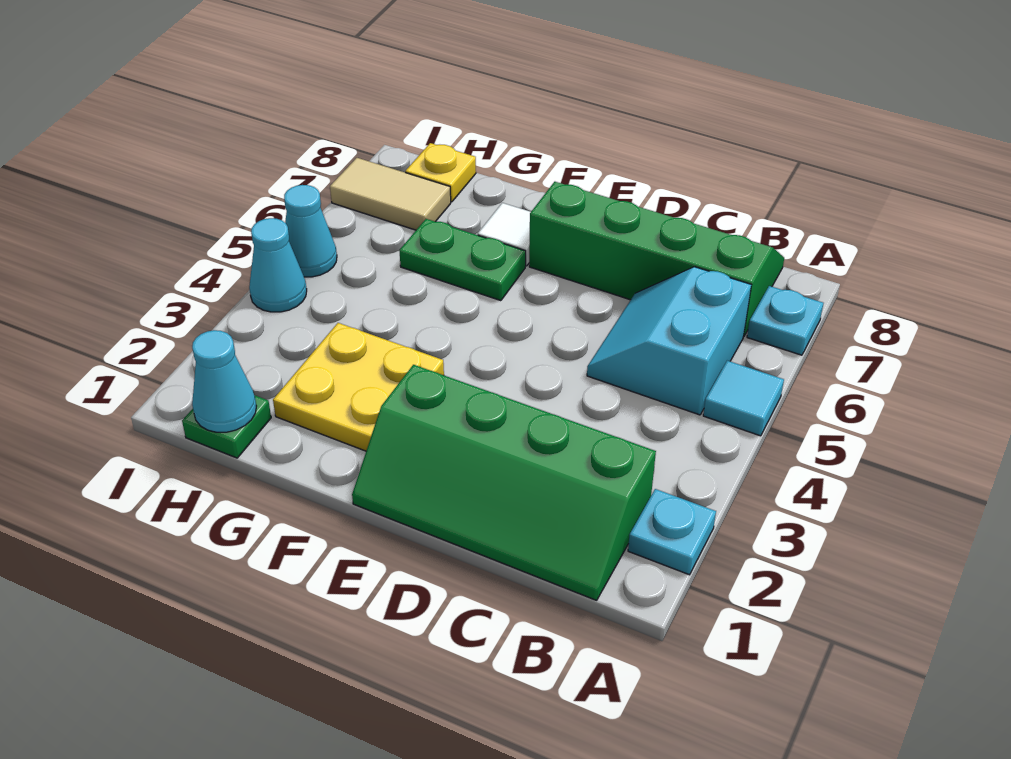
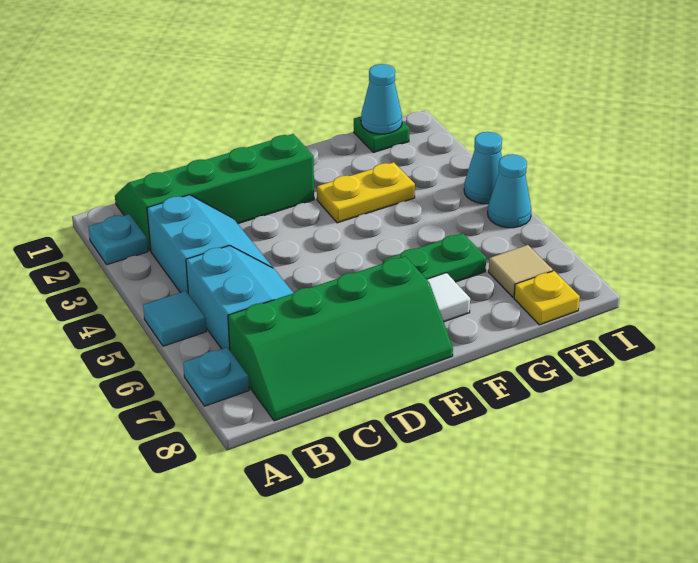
none -> cyan slope B3:C4 level 1 top B
yellow plate F2:G3 level 1 -> yellow plate F3:G3 level 1
tan tile H7:I7 level 1 -> tan tile H7 level 1

